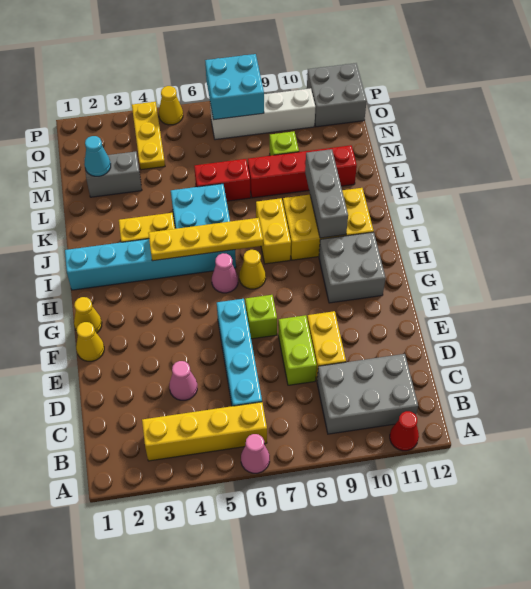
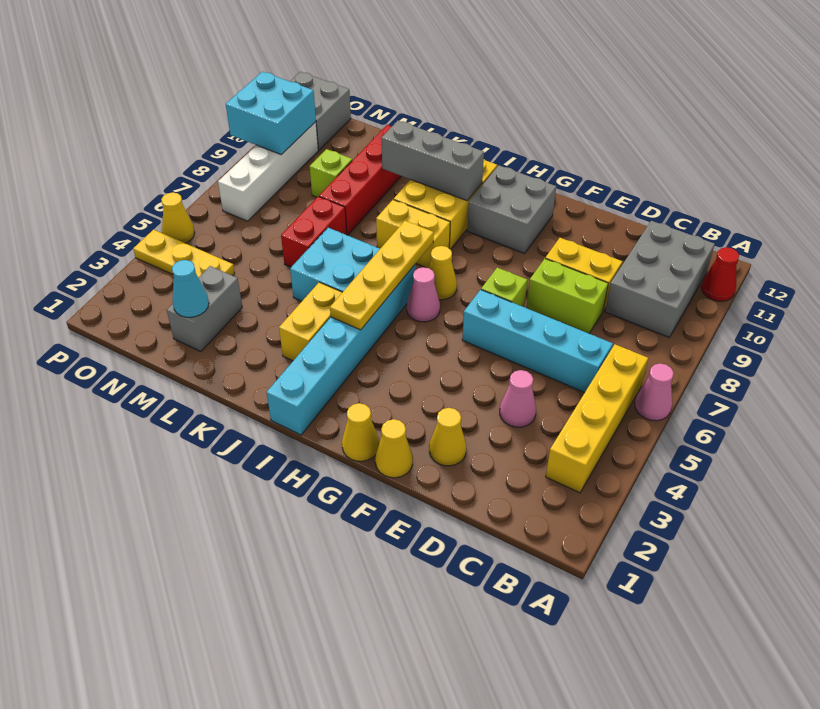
none -> yellow cone E2 level 1
cyan brick O7:P8 level 2 -> cyan brick O9:P10 level 2

